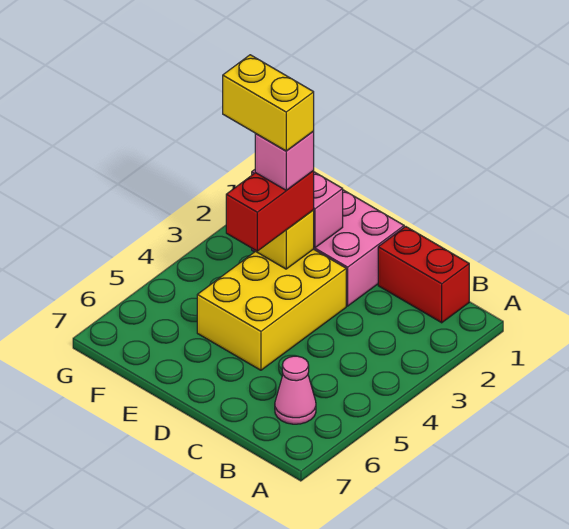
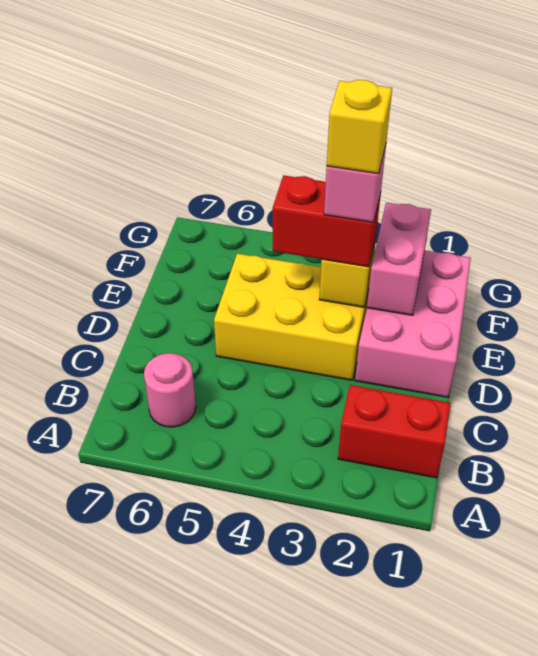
red brick B1:C1 level 1 -> red brick B1:B2 level 1
pink cone B6 level 1 -> pink round brick B6 level 1
yellow brick E3:F3 level 5 -> yellow brick E3 level 5

